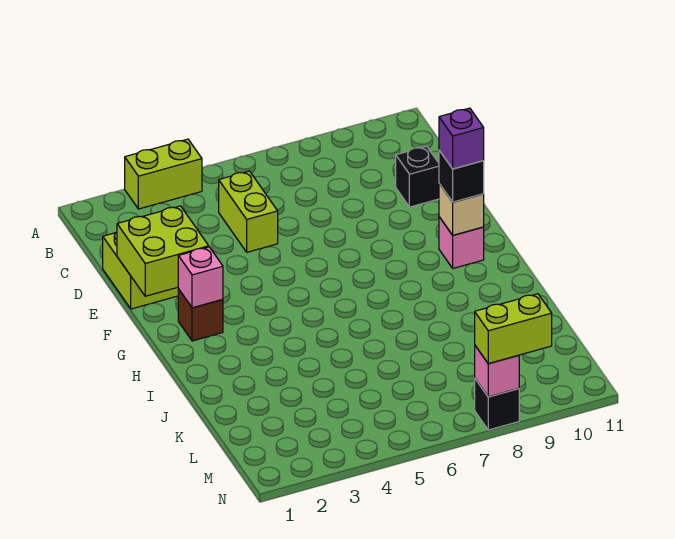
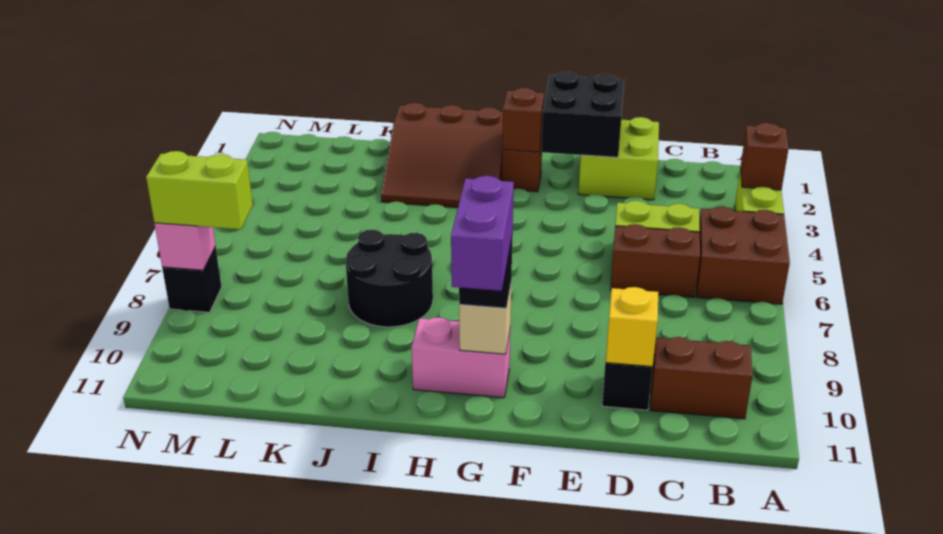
none -> brown brick A3 level 2
none -> brown brick A5:B6 level 1
none -> brown brick B10:C10 level 1
none -> brown brick C6:D6 level 1
none -> yellow brick D10 level 2
lime brick E1:F2 level 2 -> black brick E1:F2 level 2
pink brick G2 level 2 -> brown brick G2 level 2
pink brick G10 level 1 -> pink brick G10:H10 level 1
purple brick G10 level 4 -> purple brick G10:G11 level 4
none -> brown slope H1:J3 level 1 top 1
none -> black round brick I7:J8 level 1
lime brick N8:N9 level 3 -> lime brick M8:N8 level 3

